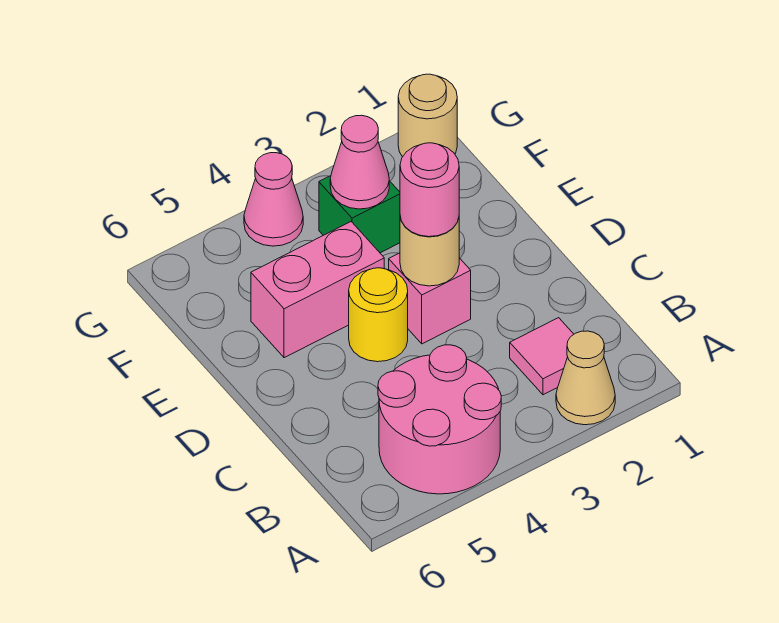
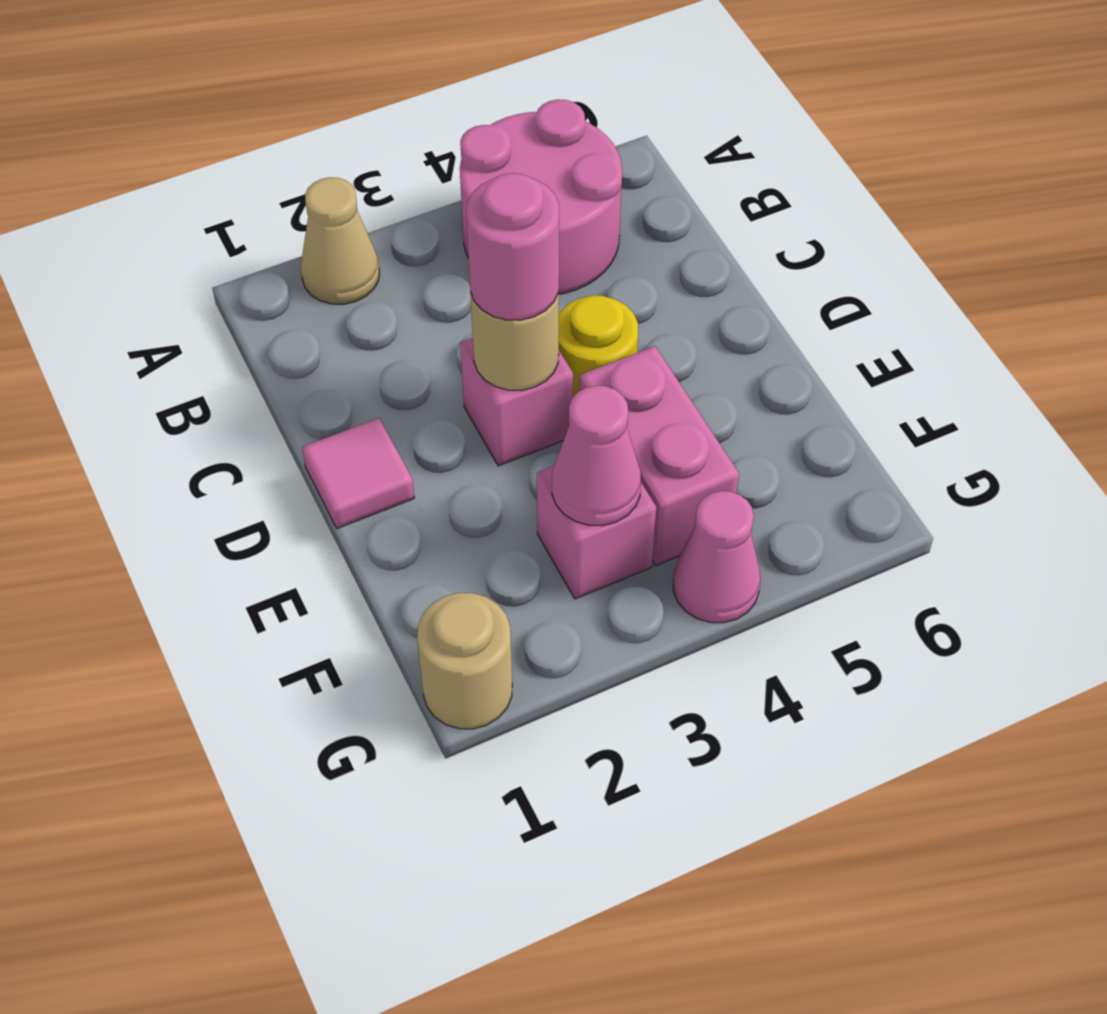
pink tile B2 level 1 -> pink tile D1 level 1
pink brick E4:E5 level 1 -> pink brick E4:F4 level 1
green brick F3 level 1 -> pink brick F3 level 1

